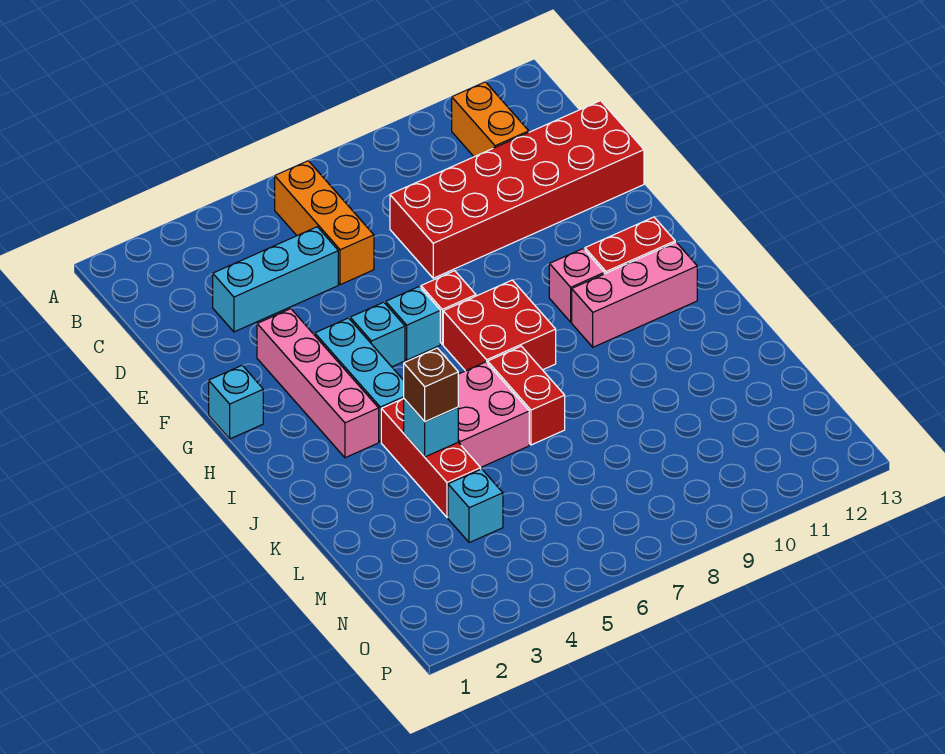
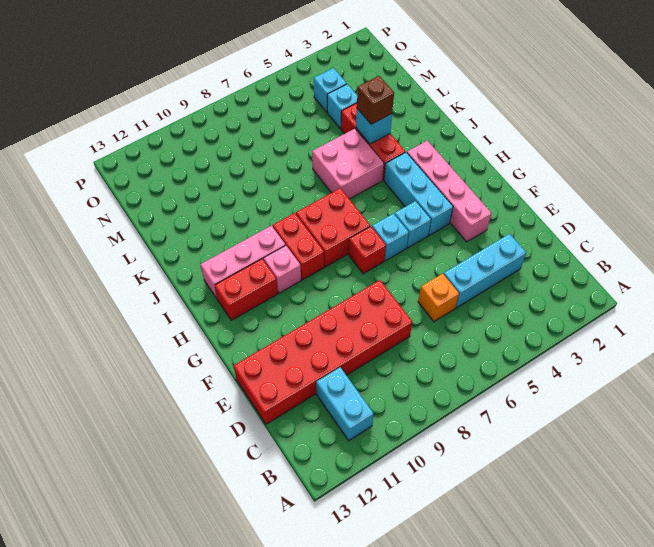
orange brick B6:D6 level 1 -> orange brick D6 level 1
orange brick B11:C11 level 1 -> cyan brick B11:C11 level 1
cyan brick G1 level 1 -> cyan brick N4 level 1
red brick J7:K7 level 1 -> red brick H9:I9 level 1

